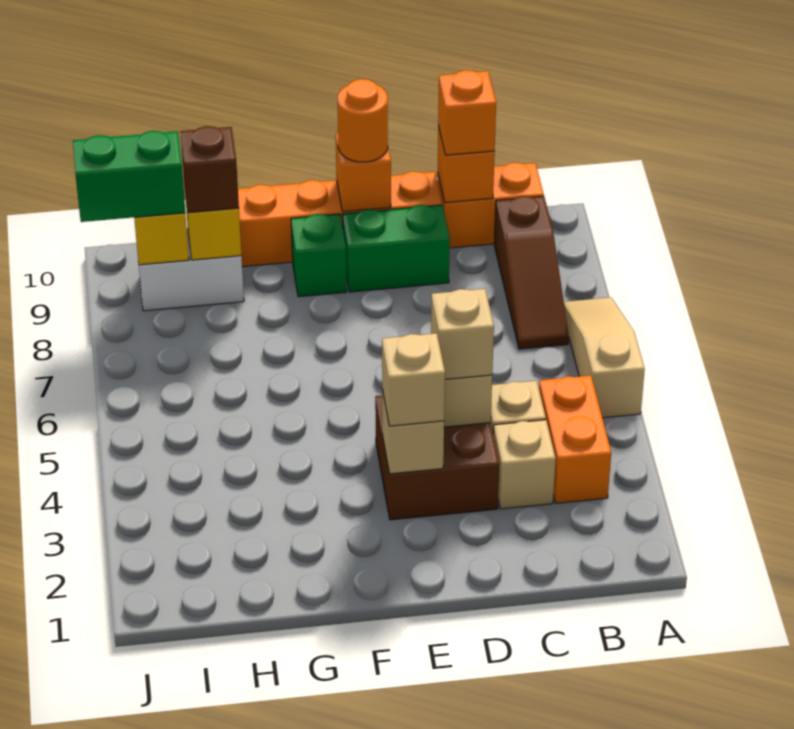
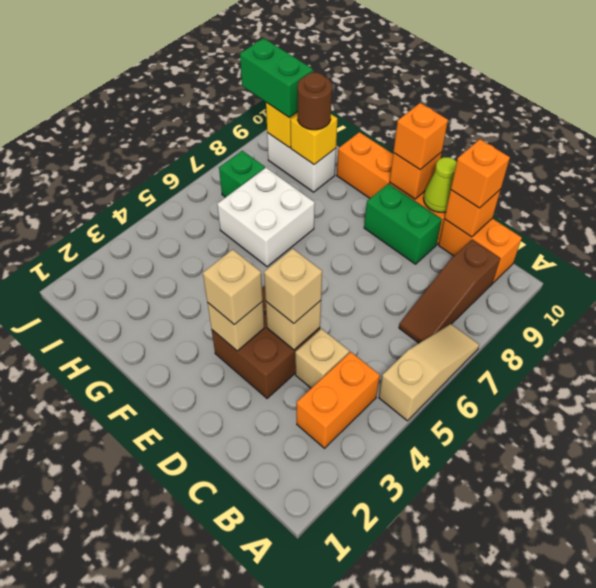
tan brick C3 level 1 -> none
none -> lime cone D10 level 2
orange round brick E10 level 3 -> orange brick E10 level 3
green brick F9 level 1 -> green brick I7 level 1
none -> white brick G6:H7 level 1
brown brick H9 level 3 -> brown round brick H9 level 3

